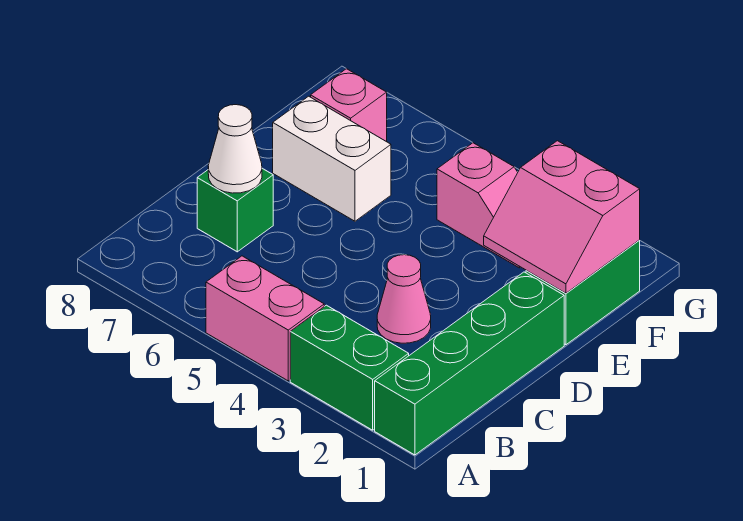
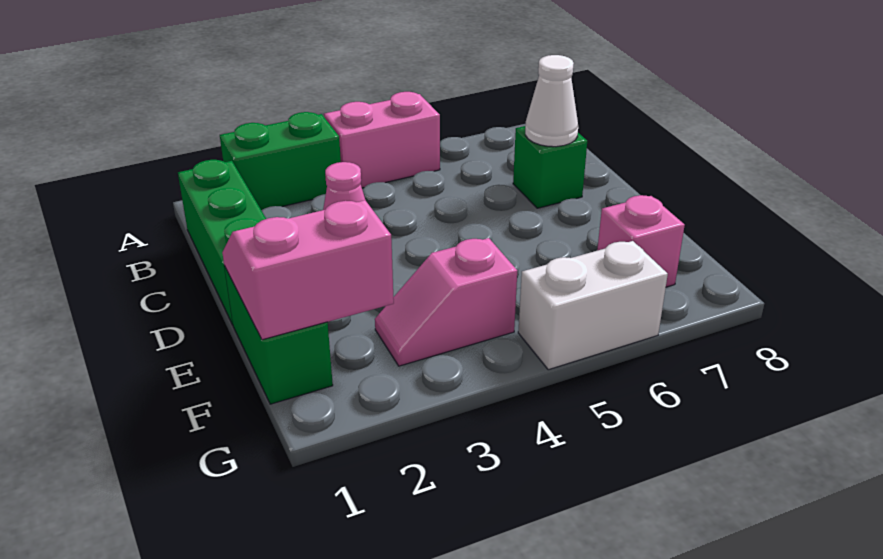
green brick A1:D1 level 1 -> green brick B1:D1 level 1
white brick E6:E7 level 1 -> white brick G5:G6 level 1

